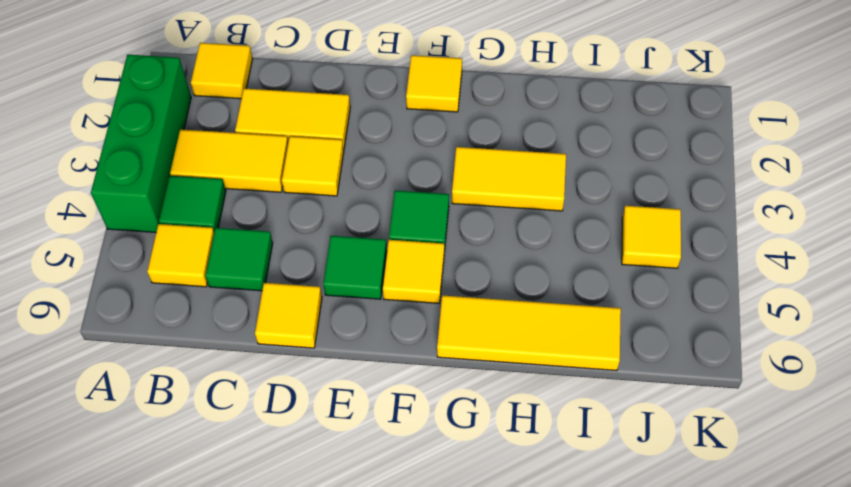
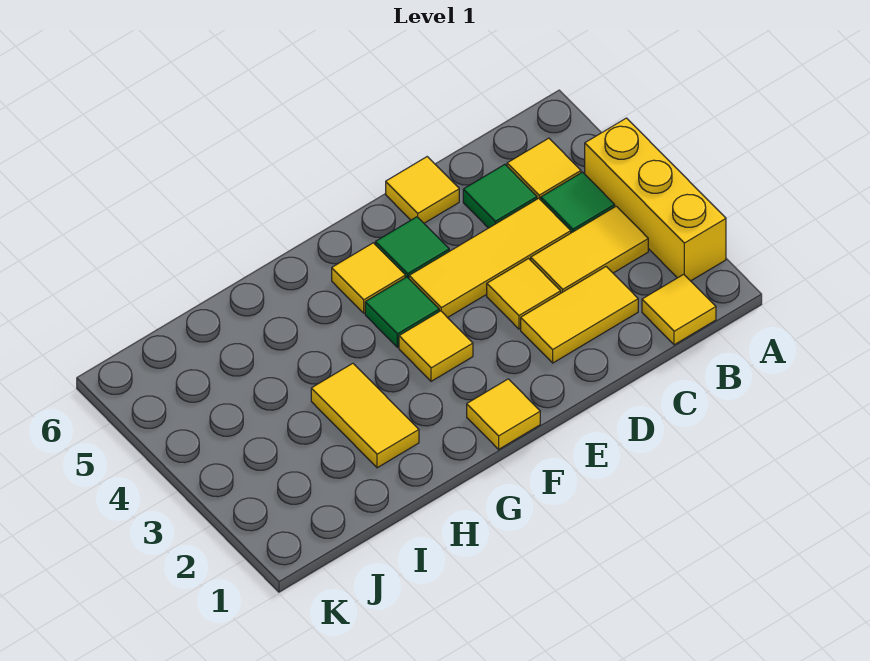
green brick A2:A4 level 1 -> yellow brick A2:A4 level 1
yellow tile G3:H3 level 1 -> yellow tile H2:H3 level 1
yellow tile G6:I6 level 1 -> yellow tile C4:E4 level 1
yellow tile J4 level 1 -> yellow tile F3 level 1

